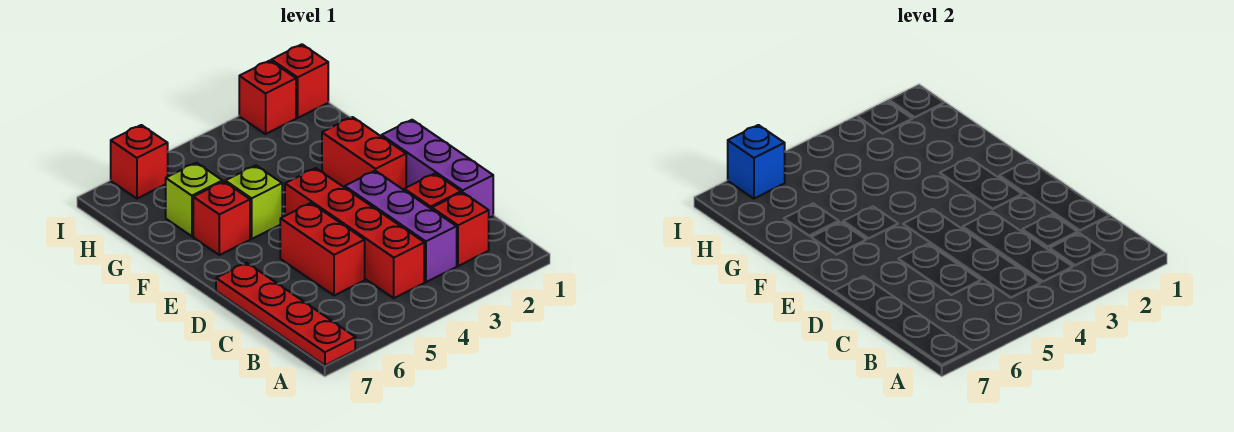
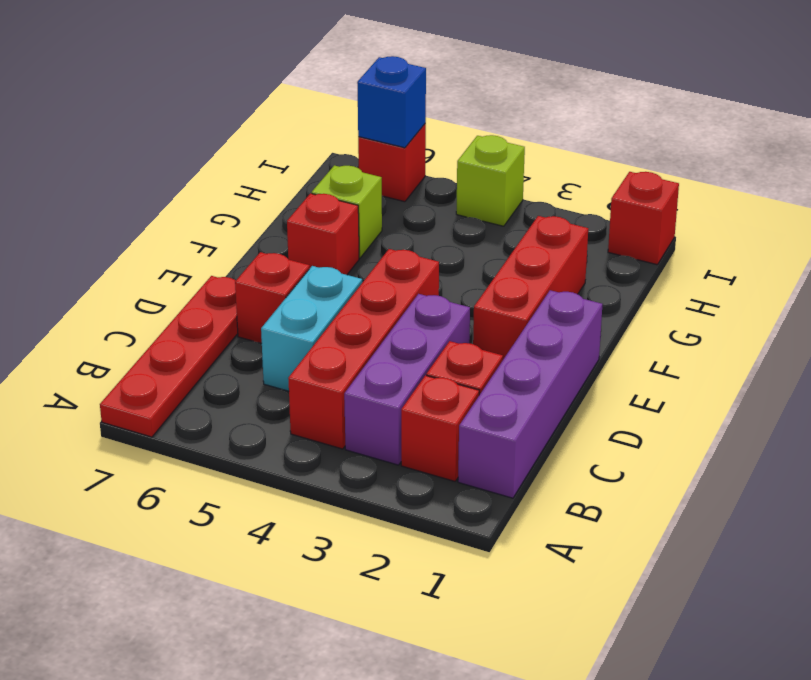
purple brick C1:E1 level 1 -> purple brick B1:E1 level 1
red brick C5:D5 level 1 -> cyan brick C5:D5 level 1
red brick E2:F2 level 1 -> red brick E2:G2 level 1
lime brick F5 level 1 -> lime brick I4 level 1
red brick I2 level 1 -> red brick D6 level 1

